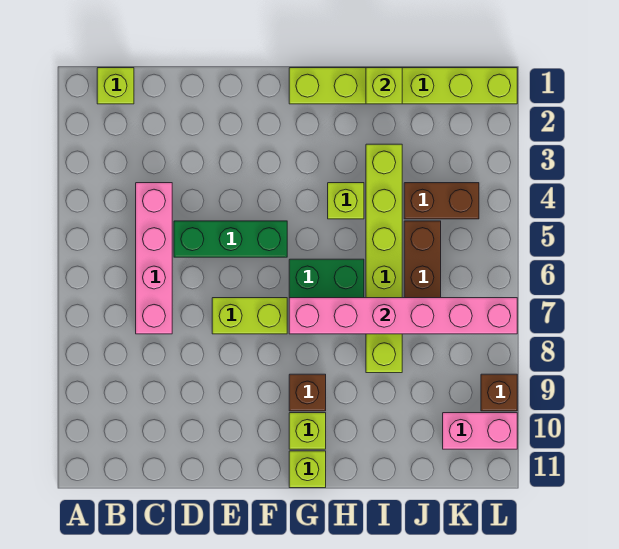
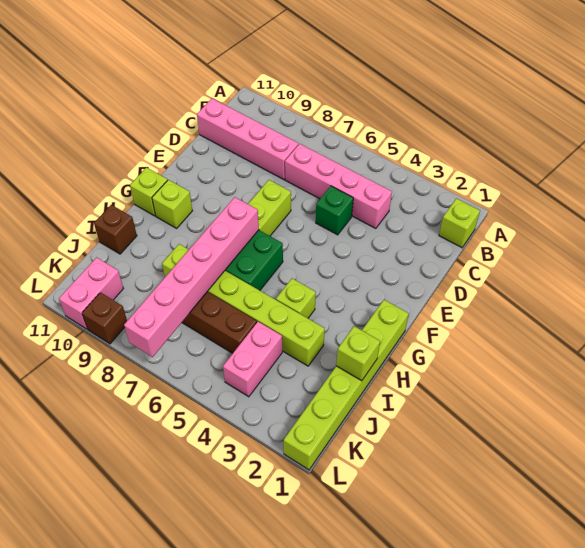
none -> pink brick C8:C11 level 1
green brick D5:F5 level 1 -> green brick D5 level 1
brown brick G9 level 1 -> brown brick I11 level 1
brown brick J4:K4 level 1 -> pink brick J4:K4 level 1

